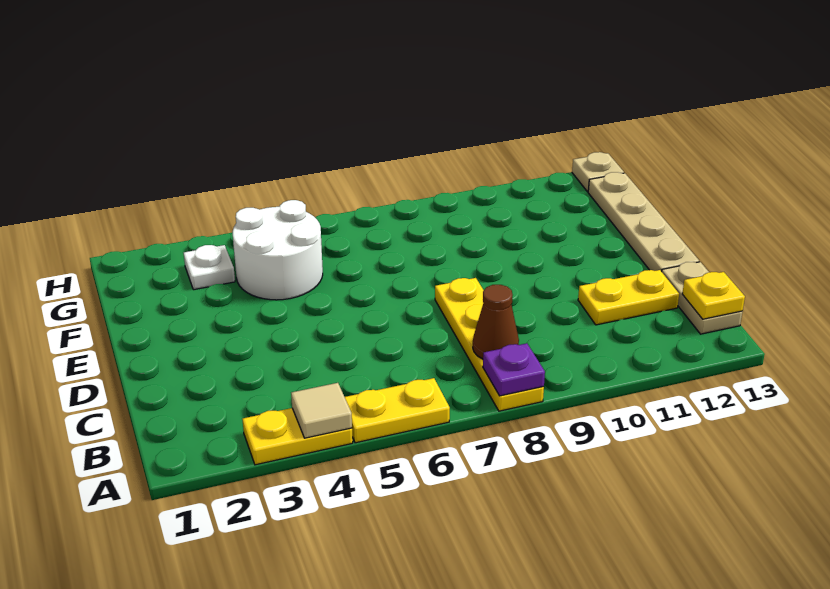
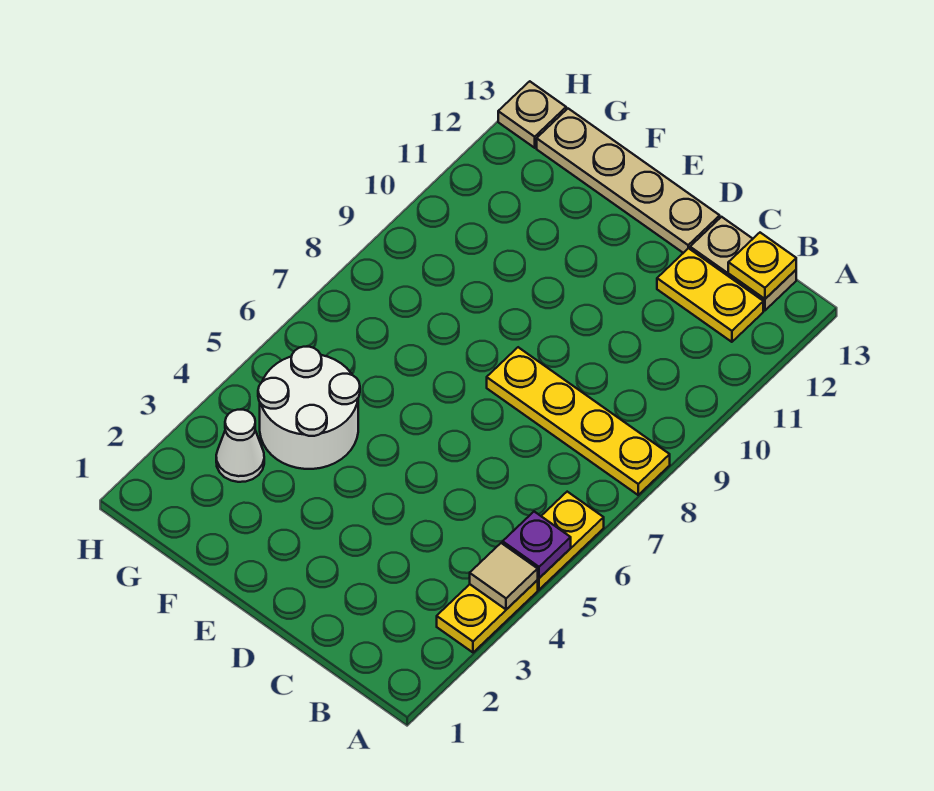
purple plate A8 level 2 -> purple plate A5 level 2
brown cone B8 level 2 -> none
yellow plate C11:C12 level 1 -> yellow plate B12:C12 level 1
white plate G3 level 1 -> white cone G3 level 1

